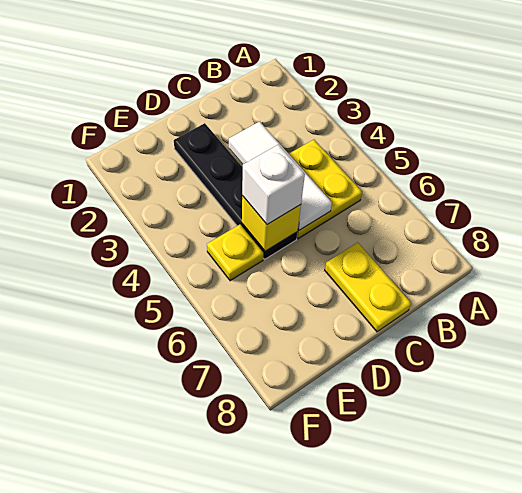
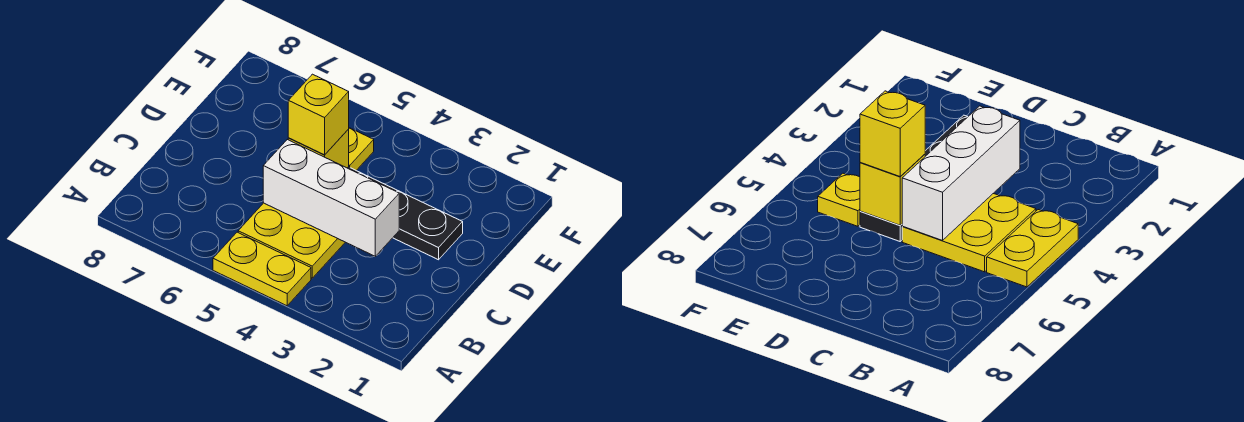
white tile C3:C5 level 2 -> white brick C3:C5 level 2
yellow plate C7:C8 level 1 -> yellow plate A4:A5 level 1
white brick D5 level 3 -> yellow brick D5 level 3

